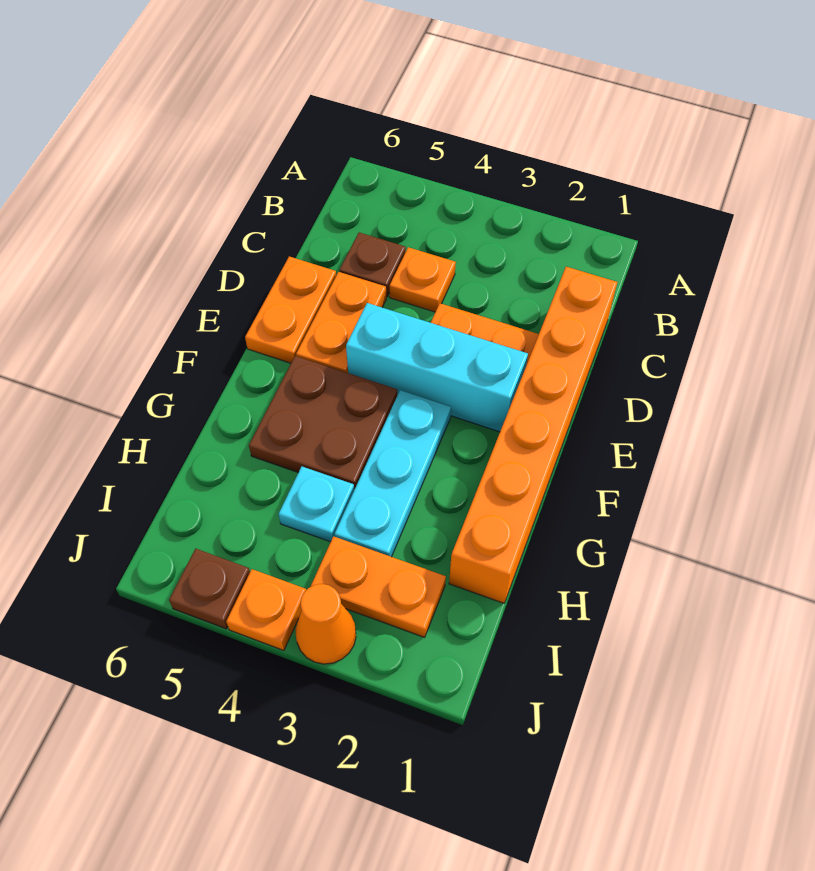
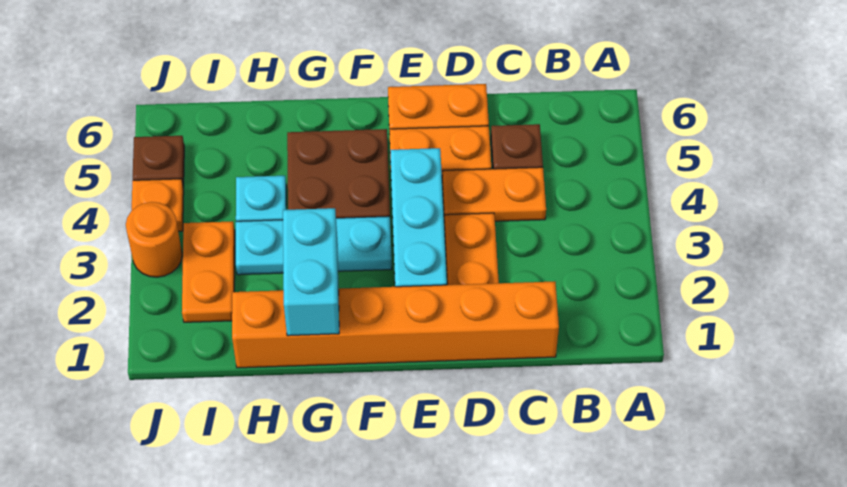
orange plate C4 level 1 -> orange plate C4:D4 level 1
none -> cyan brick G1:G2 level 2
orange cone J3 level 1 -> orange round brick J3 level 1

